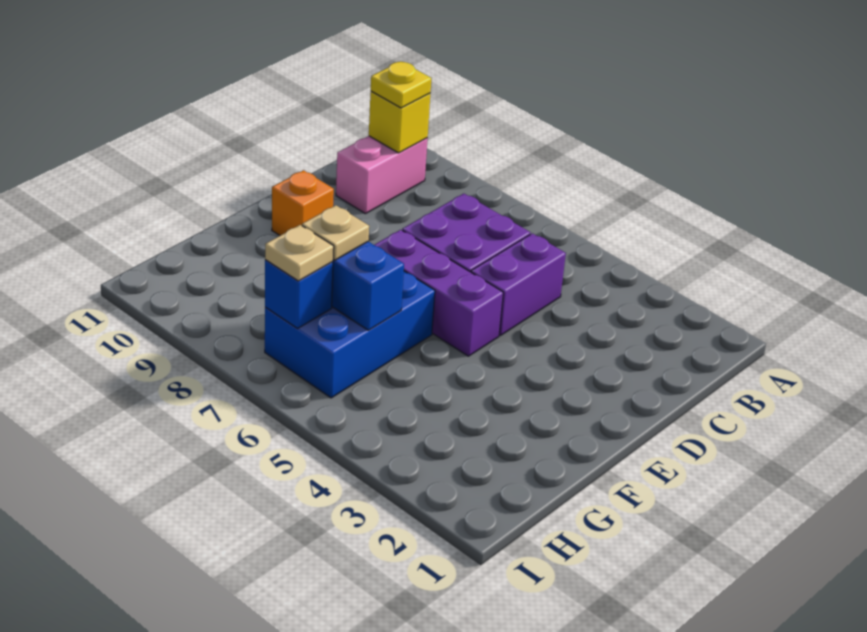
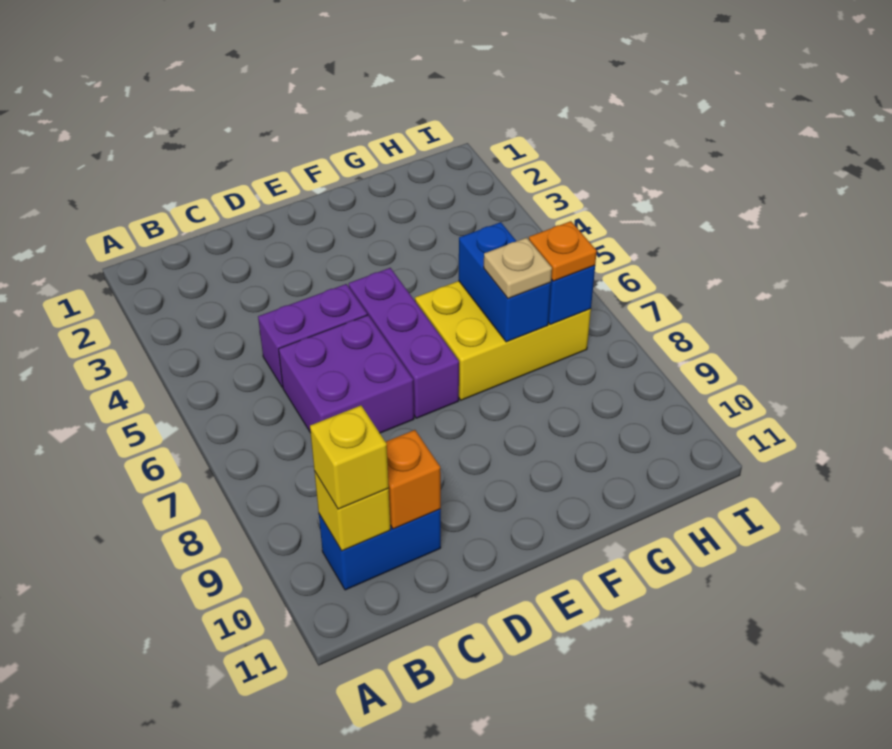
pink brick B10:C10 level 1 -> blue brick B10:C10 level 1
yellow plate B10 level 3 -> yellow brick B10 level 3
orange brick E10 level 1 -> orange brick C10 level 2
blue brick F6:H7 level 1 -> yellow brick F6:H7 level 1
tan plate H7 level 3 -> orange plate H7 level 3

